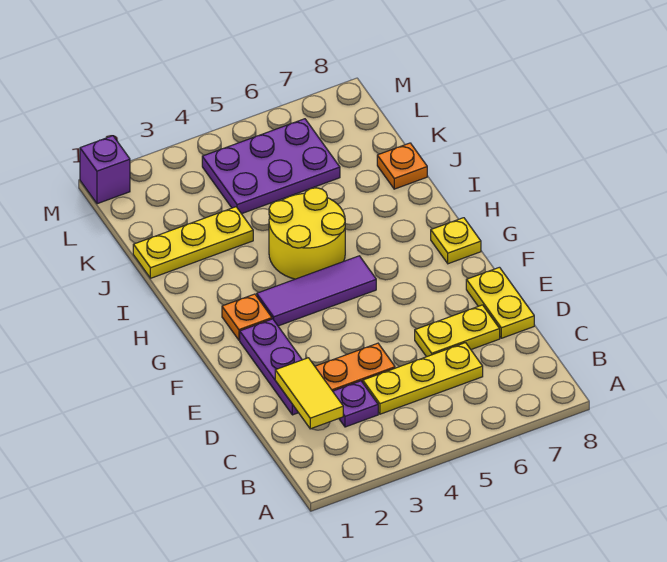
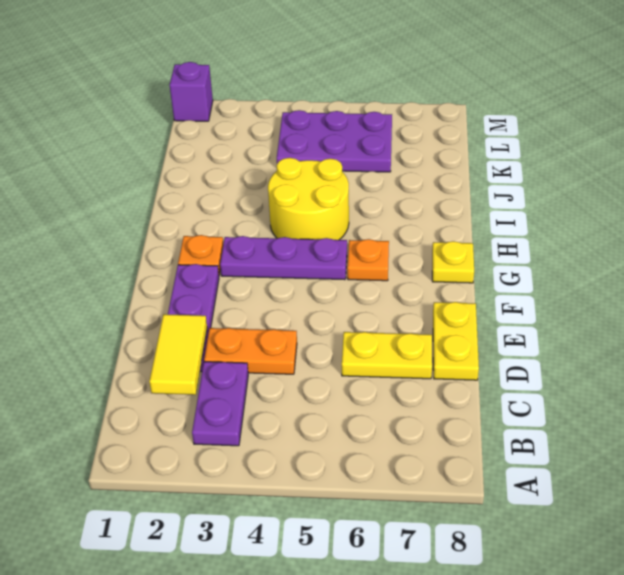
purple plate C3 level 1 -> purple plate B3:C3 level 1
yellow plate C4:C6 level 1 -> none
purple tile G3:G5 level 1 -> purple plate G3:G5 level 1
yellow plate J1:J3 level 1 -> none
orange plate J8 level 1 -> orange plate G6 level 1

